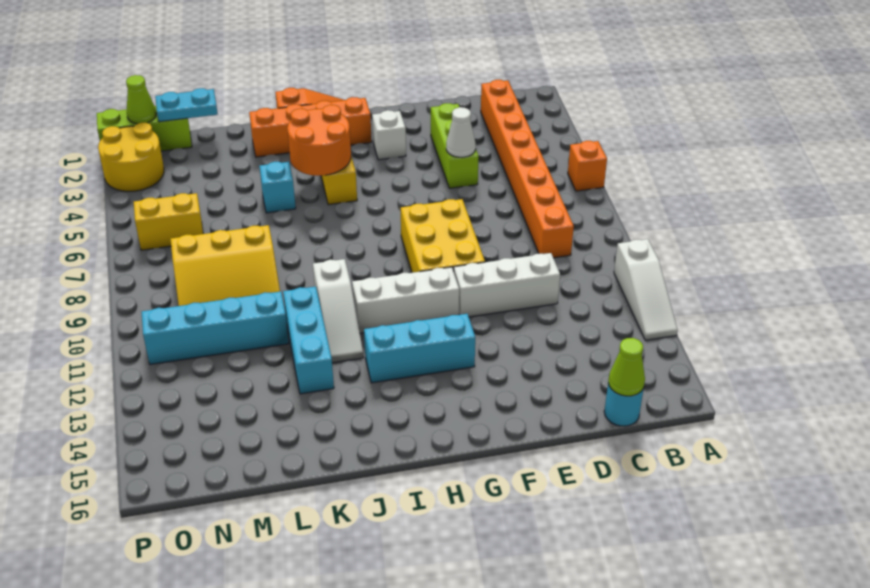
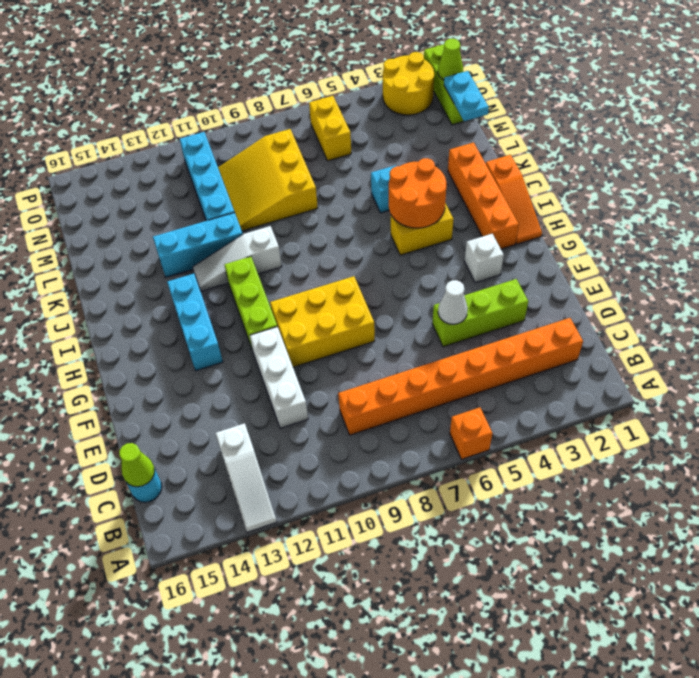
white slope A11:A13 level 1 top 11 -> white slope A13:C13 level 1 top C
white brick G11:I11 level 1 -> lime brick G11:I11 level 1

